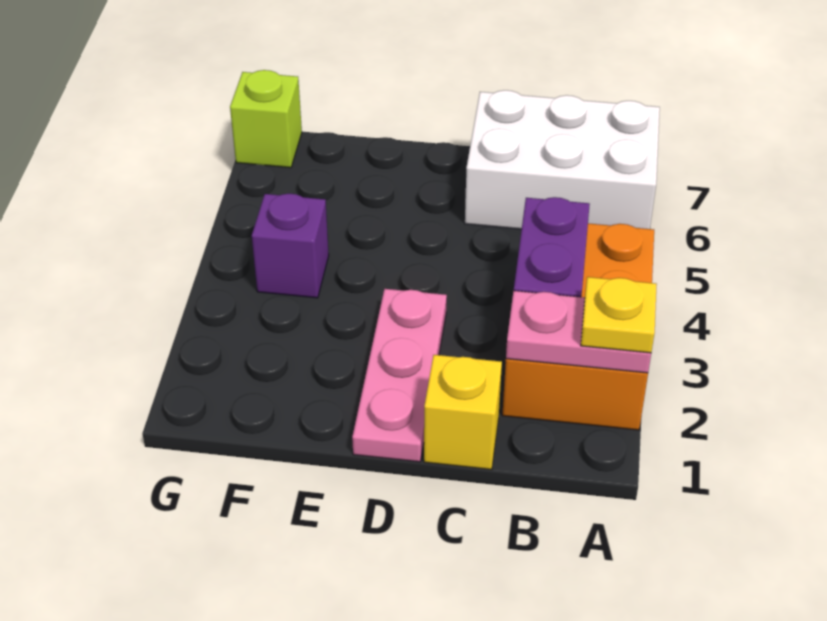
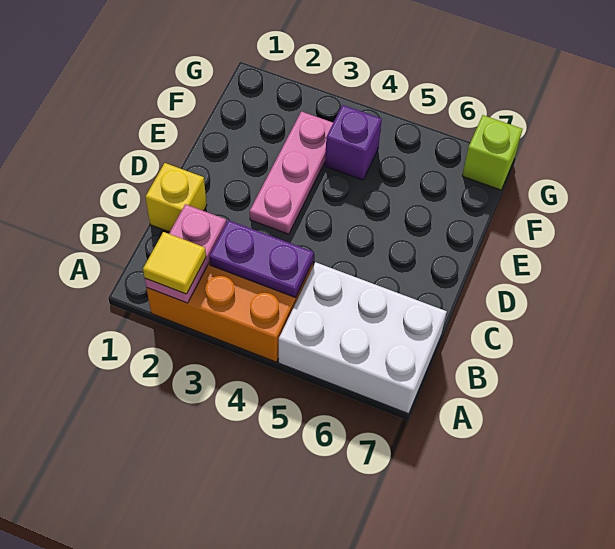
yellow plate A2 level 3 -> yellow tile A2 level 3
white brick A6:C7 level 1 -> white brick A5:B7 level 1
pink plate D1:D3 level 1 -> pink plate D3:F3 level 1

